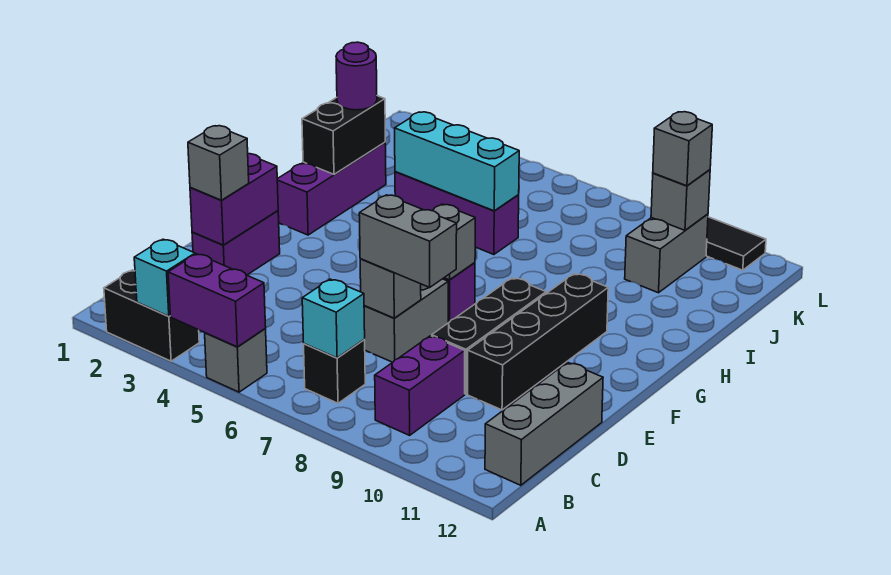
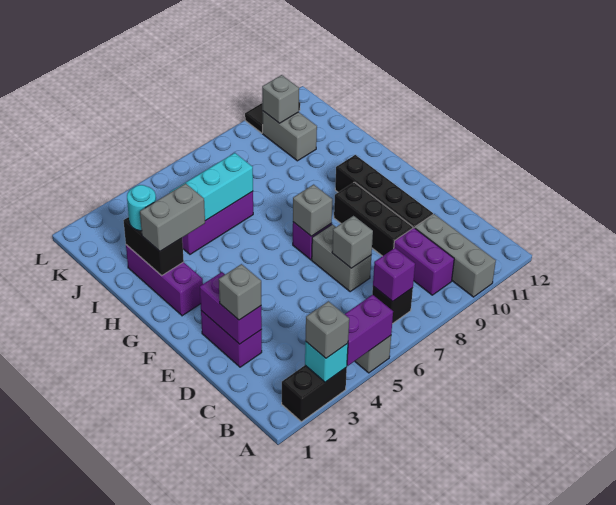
cyan brick B7 level 2 -> purple brick B7 level 2
grey brick B12:D12 level 1 -> grey brick A10:C10 level 1
grey brick D7:D8 level 3 -> grey brick H2:H3 level 3
purple round brick I2 level 3 -> cyan round brick I2 level 3
grey brick K10 level 3 -> grey brick A3 level 3

